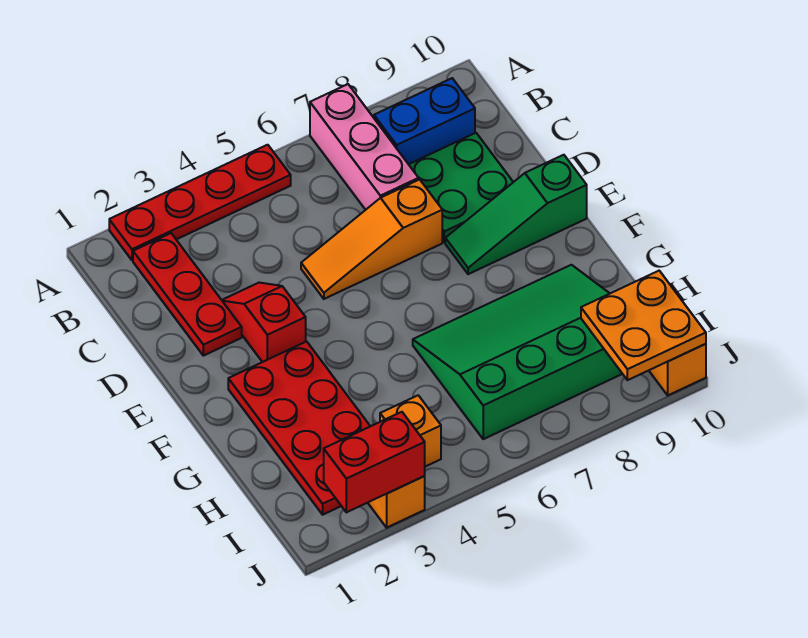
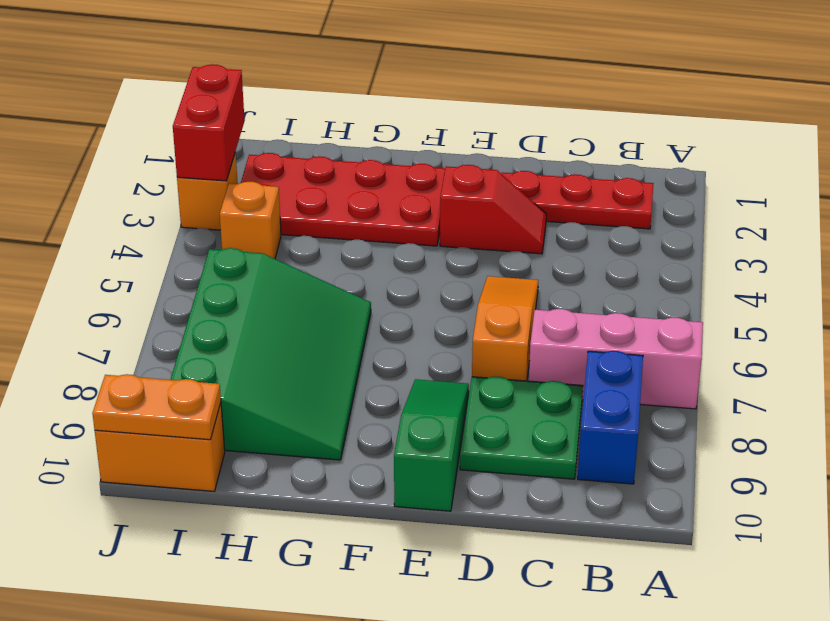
red plate A2:A5 level 1 -> none
orange plate I9:J10 level 2 -> orange plate I10:J10 level 2

